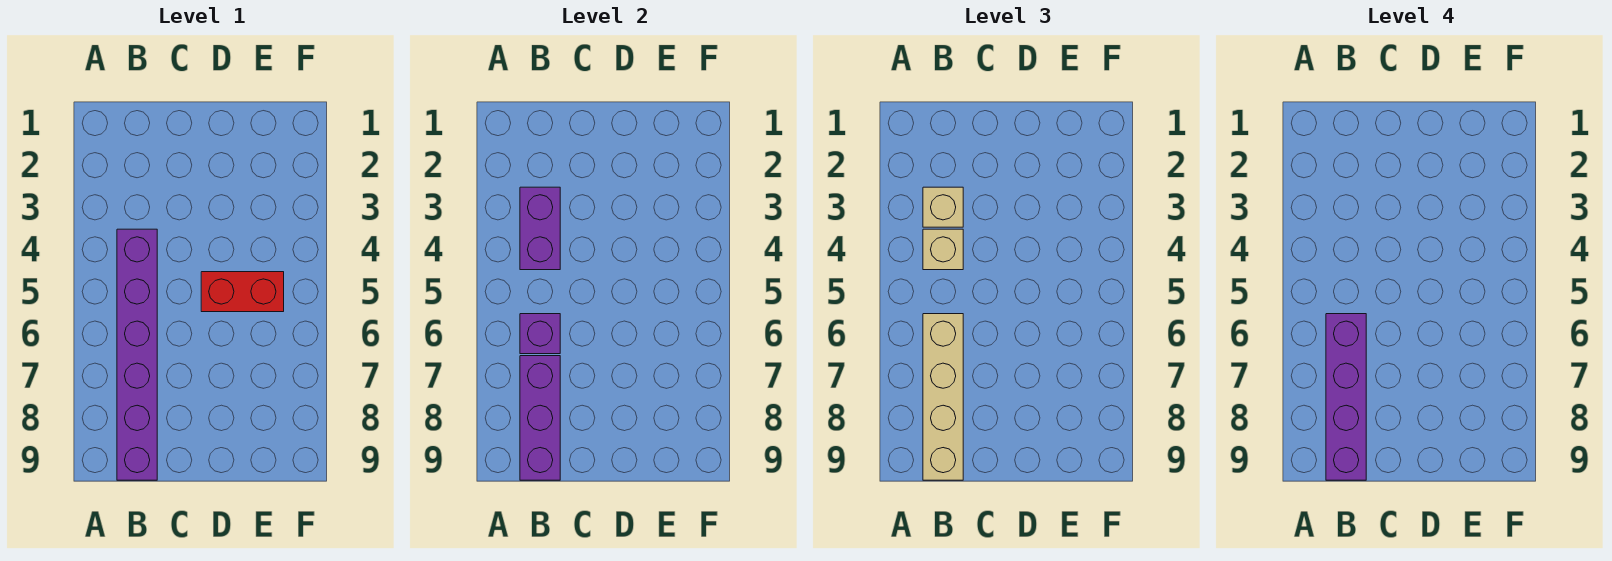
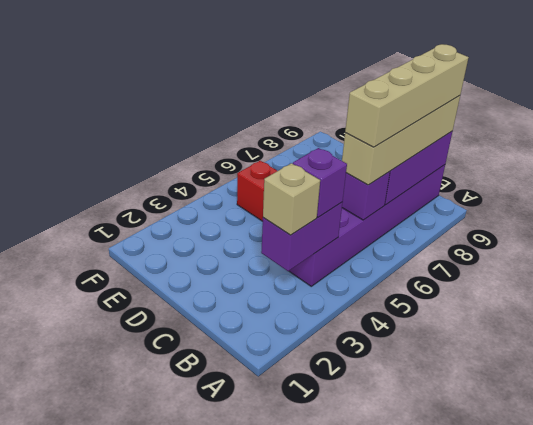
tan brick B4 level 3 -> purple brick B4 level 3
purple brick B6:B9 level 4 -> tan brick B6:B9 level 4

